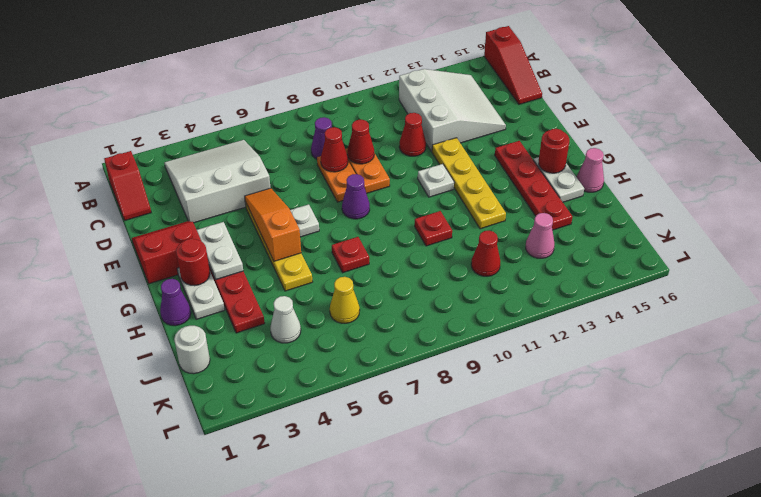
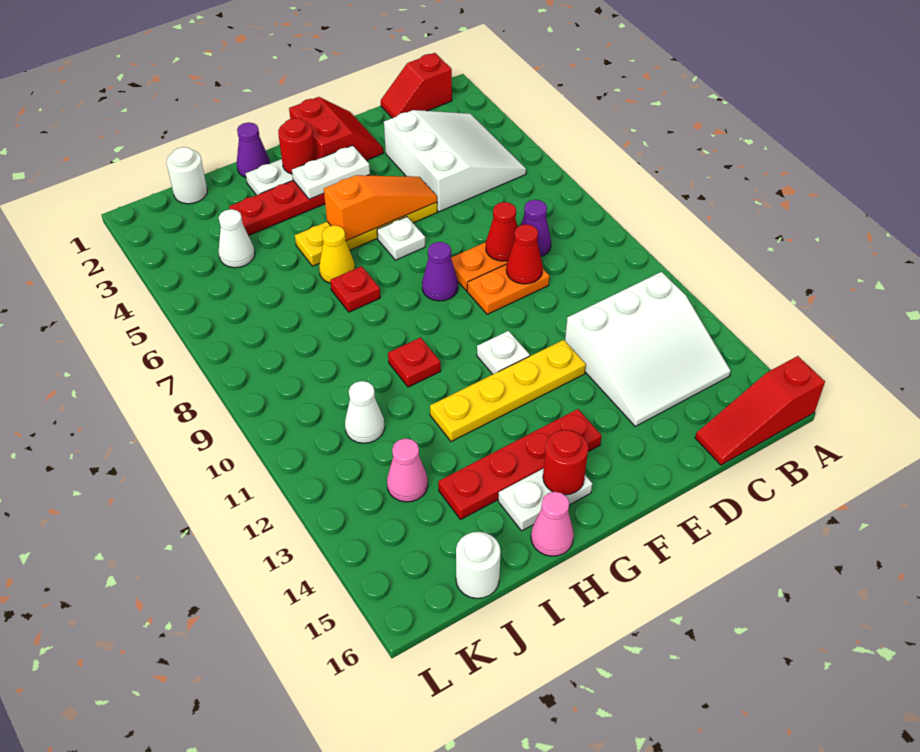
red cone D11 level 1 -> none
yellow cone J6 level 1 -> yellow cone H6 level 1
red cone J11 level 1 -> white cone J11 level 1
none -> white round brick J16 level 1

